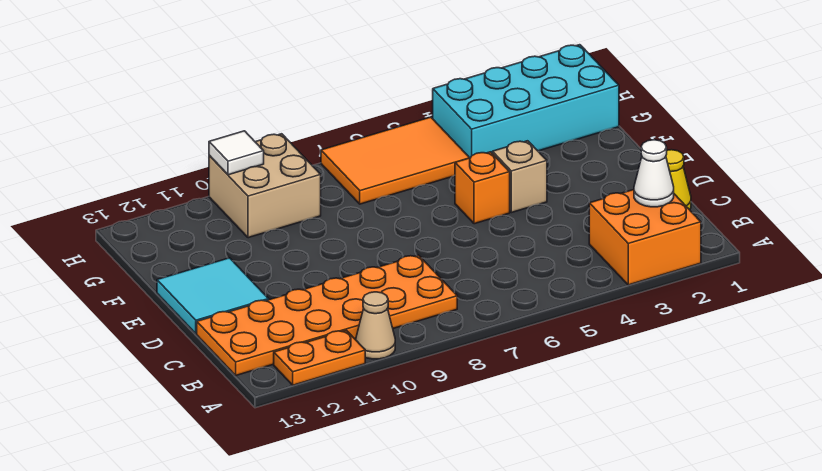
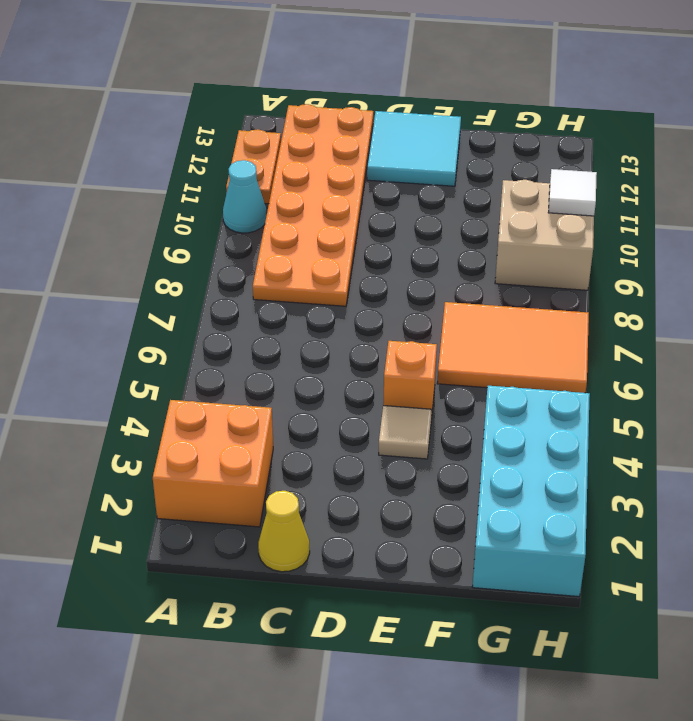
tan cone A10 level 1 -> cyan cone A10 level 1
white cone B2 level 2 -> none
tan brick E4 level 1 -> tan tile E4 level 1
orange tile G5:H7 level 1 -> orange tile F6:H7 level 1

